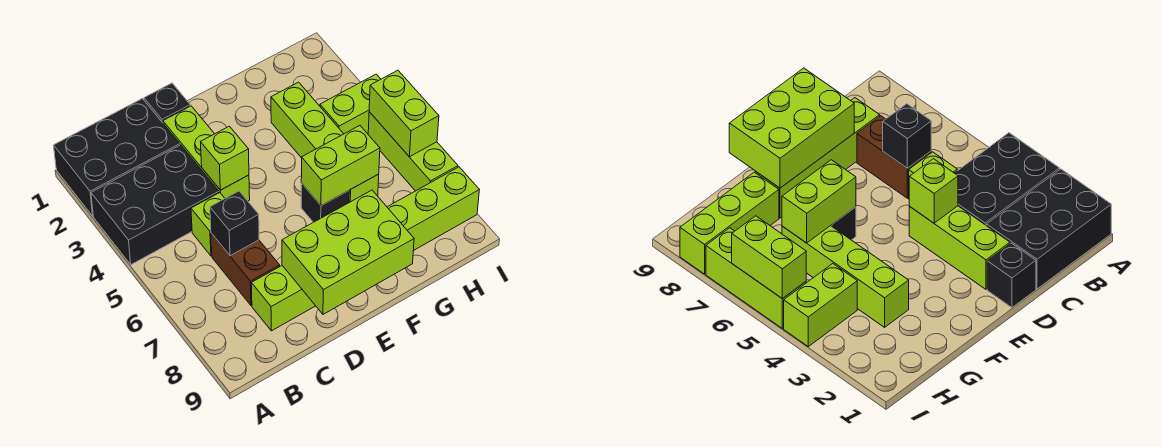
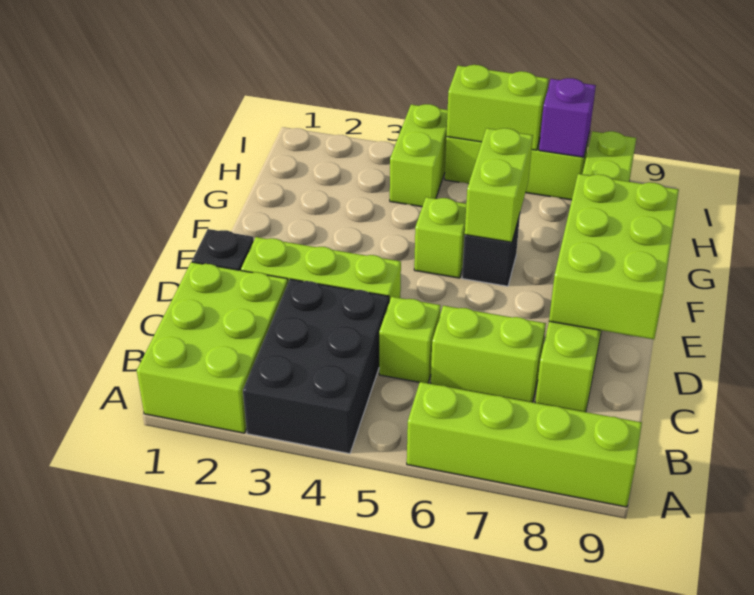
black brick A1:C2 level 1 -> lime brick A1:C2 level 1
brown brick C6:C7 level 1 -> lime brick C6:C7 level 1
black brick C6 level 2 -> none
lime brick D4 level 2 -> lime brick F5 level 1
lime brick G3:G6 level 1 -> lime brick A6:A9 level 1
none -> purple brick I7 level 2

